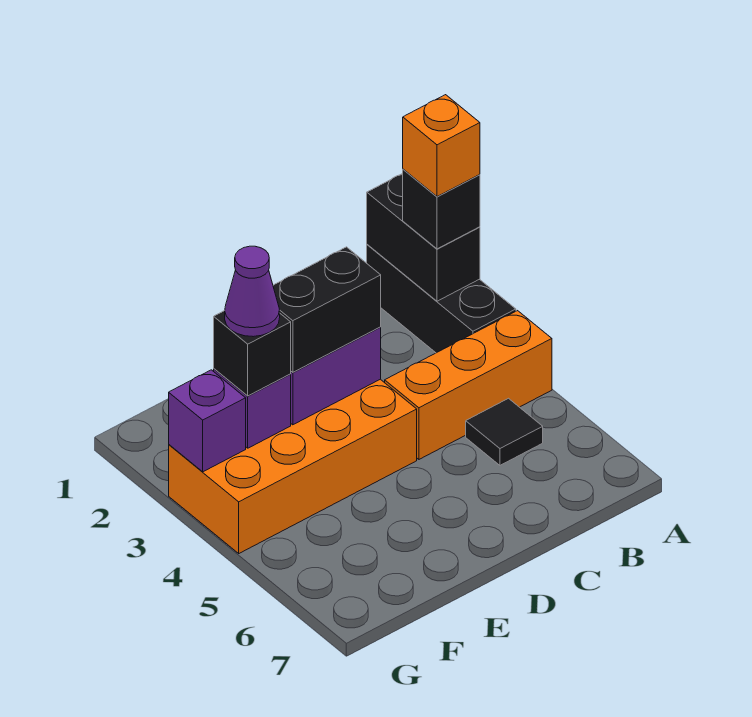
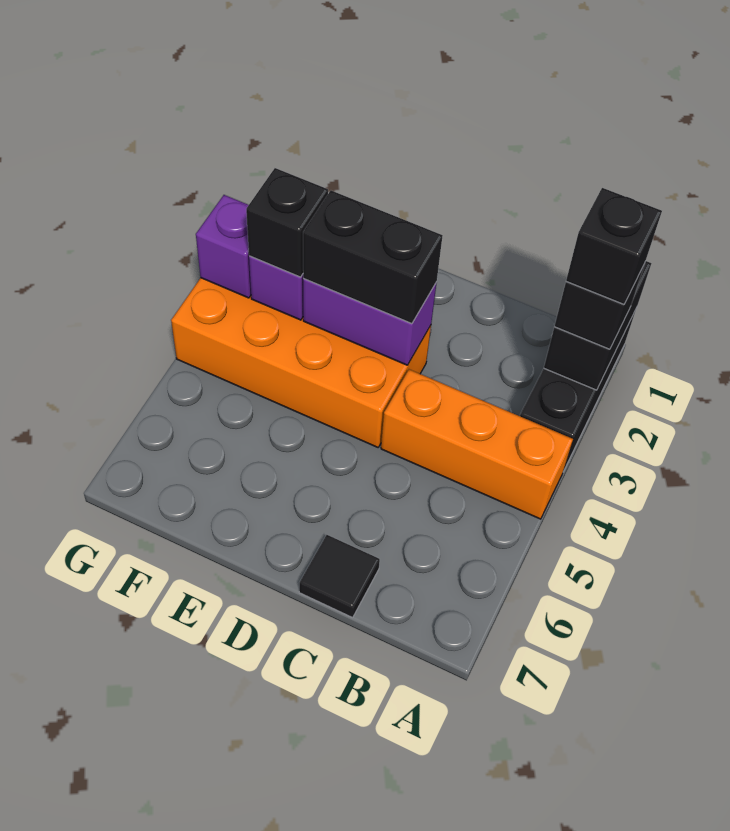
orange brick A2 level 4 -> black brick A2 level 4
black tile B5 level 1 -> black tile C7 level 1
purple cone F3 level 4 -> none

